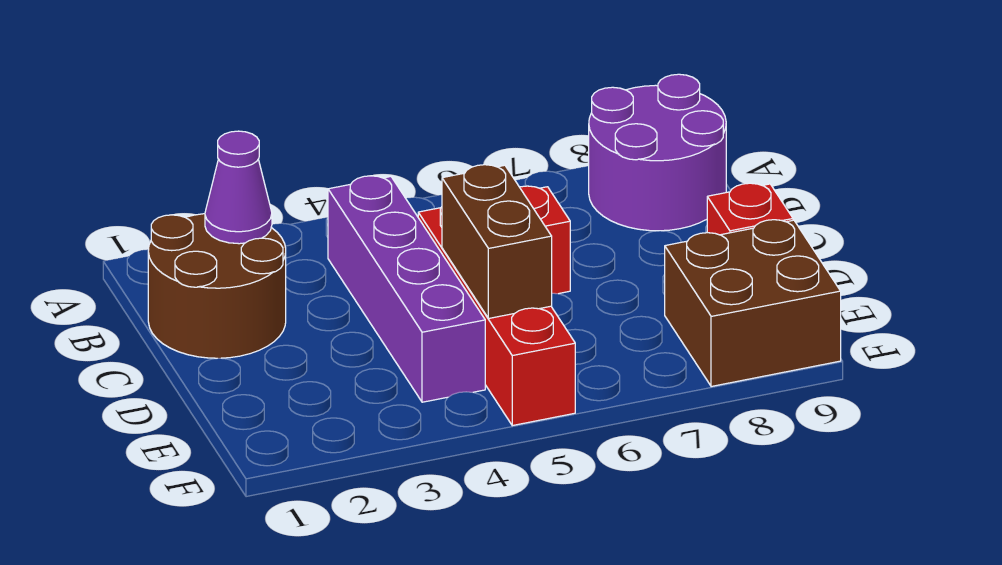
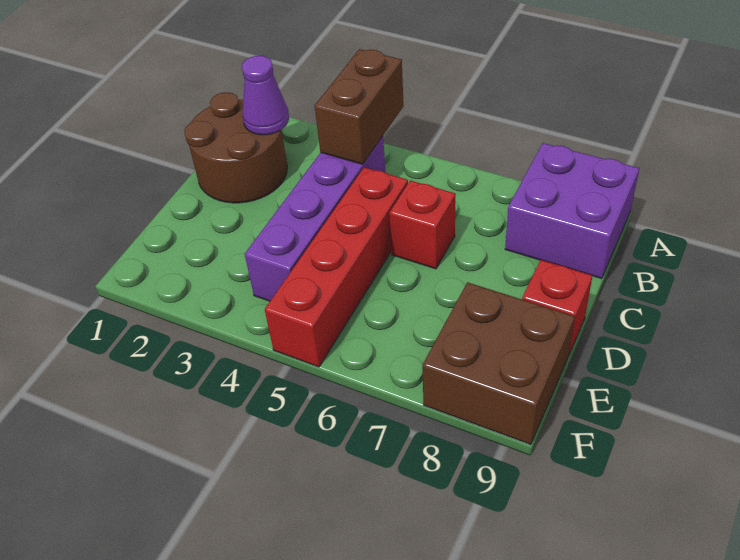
purple round brick A8:B9 level 1 -> purple brick A8:B9 level 1
brown brick D5:E5 level 2 -> brown brick A4:B4 level 2

